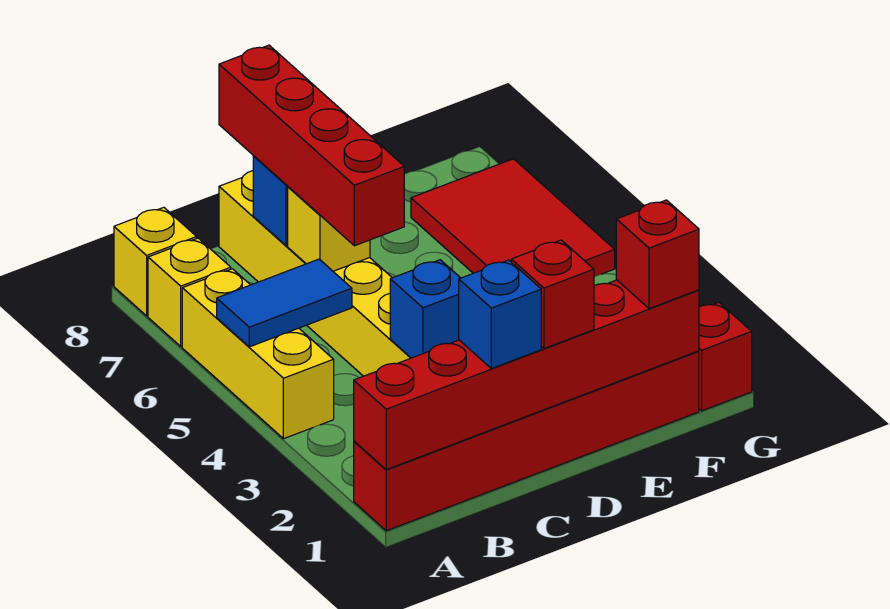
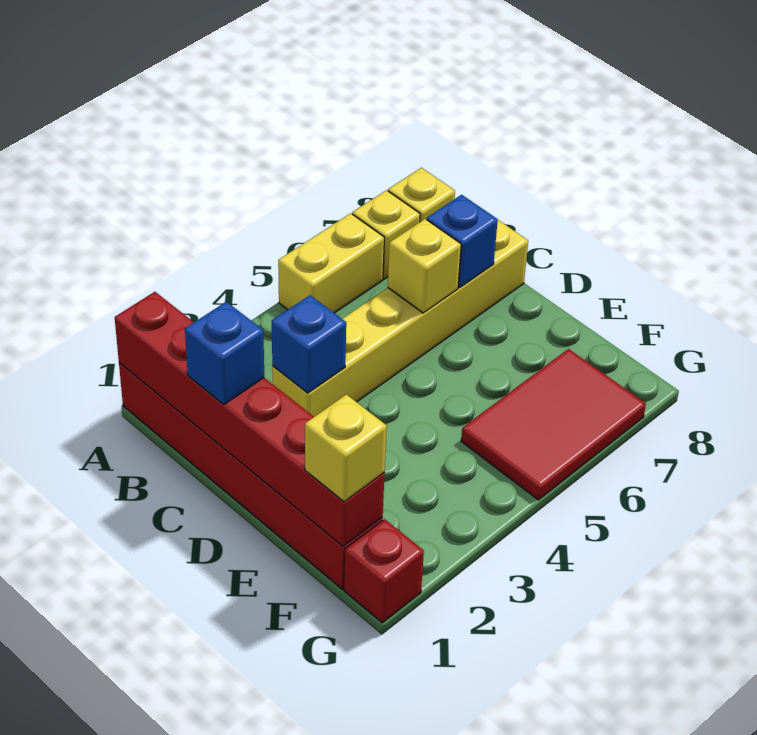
yellow brick A4:A6 level 1 -> yellow brick A5:A6 level 1
blue tile A5:B5 level 2 -> none
red brick C5:C8 level 3 -> none
red brick D1 level 3 -> none
red brick F1 level 3 -> yellow brick F1 level 3

